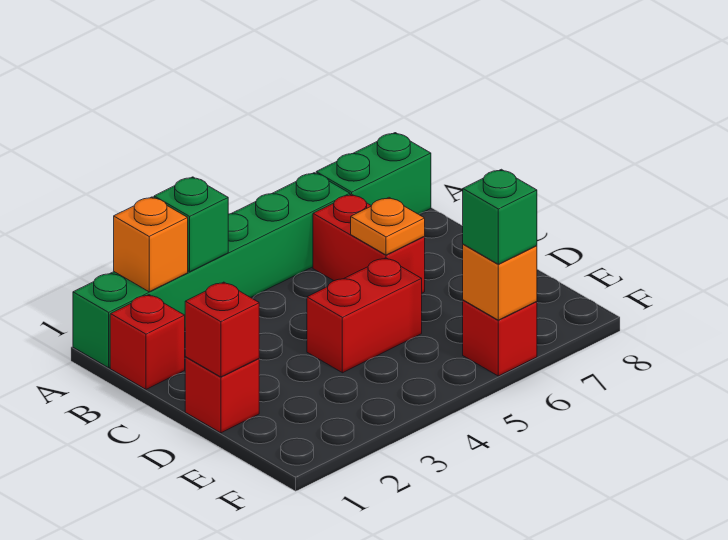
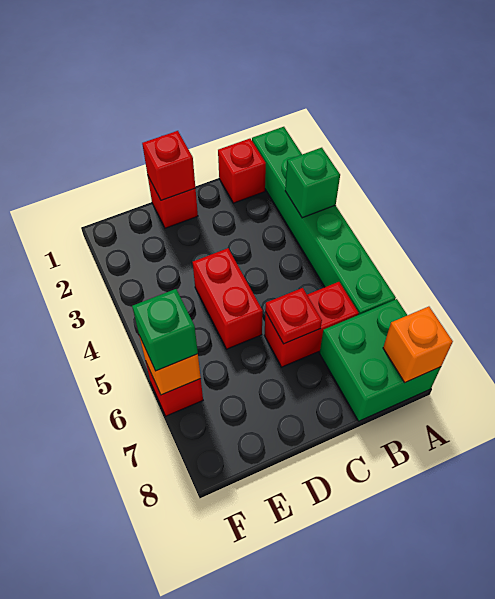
orange brick A2 level 2 -> orange brick A8 level 2
green brick A7:A8 level 1 -> green brick A7:B8 level 1
orange plate C6 level 2 -> red plate C6 level 2

